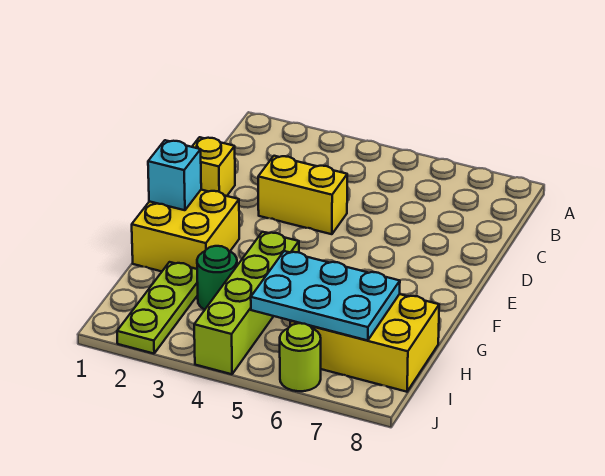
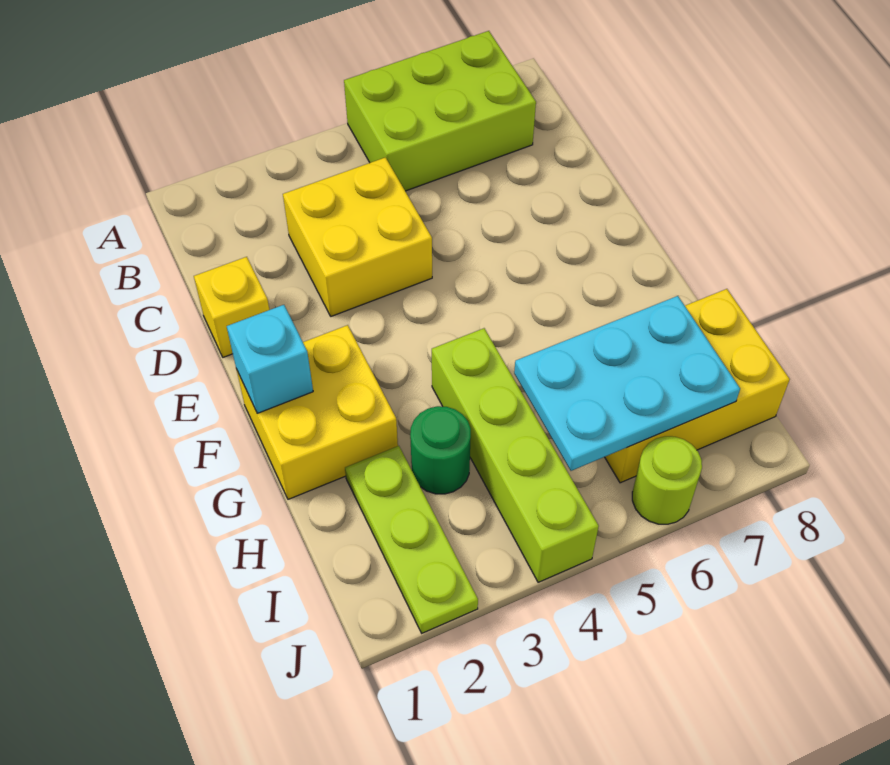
none -> lime brick A5:B7 level 1
yellow brick D3:D4 level 1 -> yellow brick C3:D4 level 1

